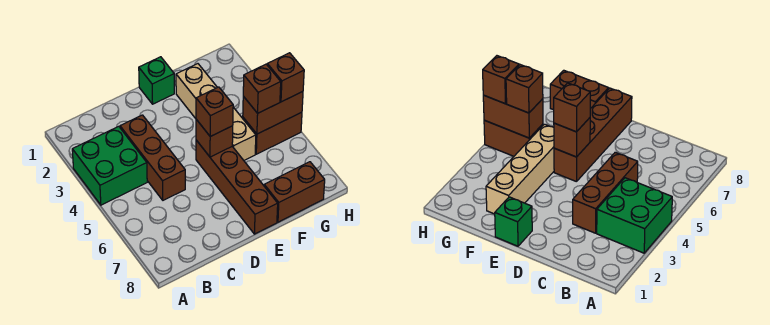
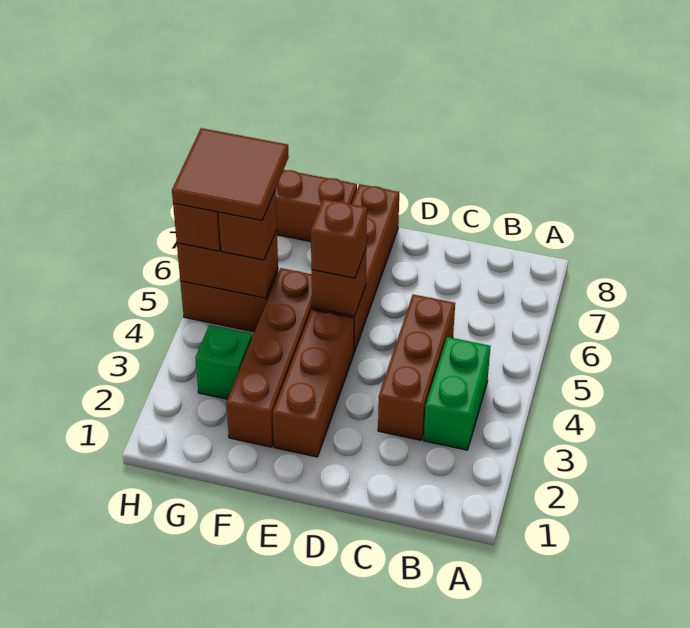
green brick A3:B4 level 1 -> green brick B3:B4 level 1
green brick E1 level 1 -> green brick G3 level 1
none -> brown brick E2:E4 level 1
tan brick F2:F5 level 1 -> brown brick F2:F5 level 1
none -> brown tile G5:H6 level 4

